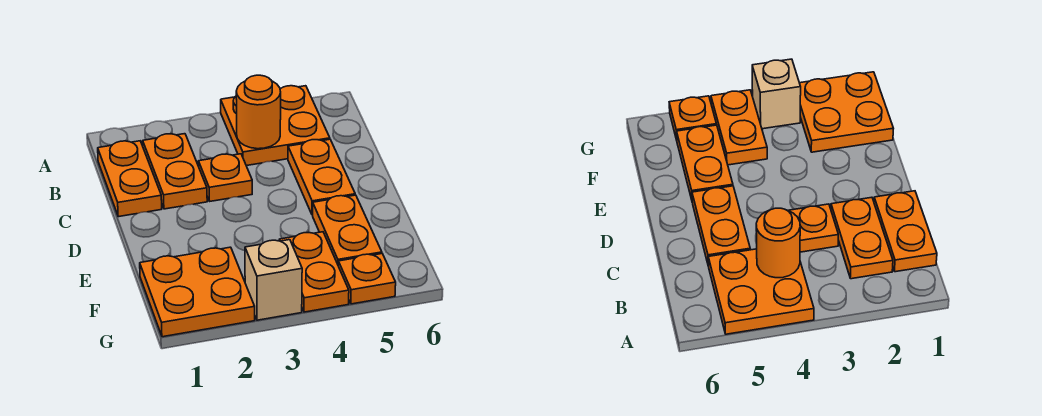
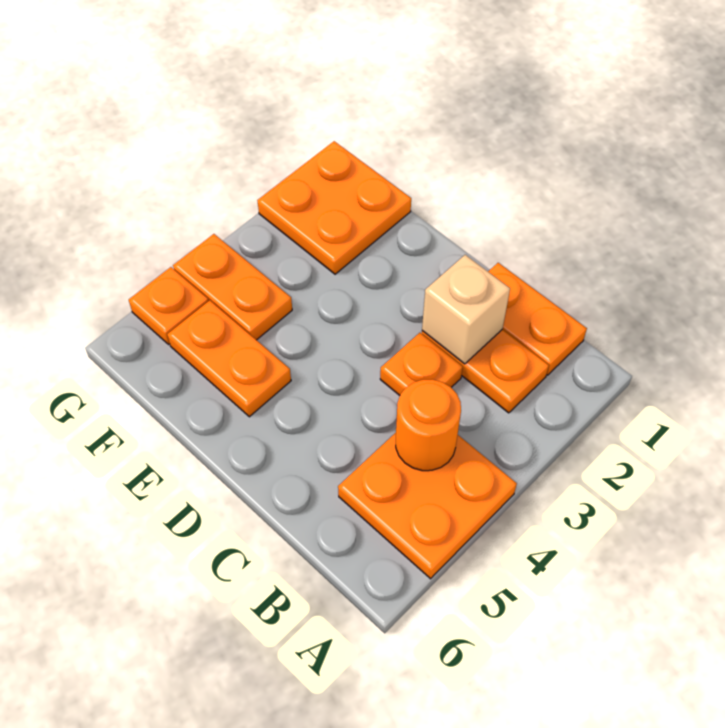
orange plate C5:D5 level 1 -> none
tan brick G3 level 1 -> tan brick C2 level 2

